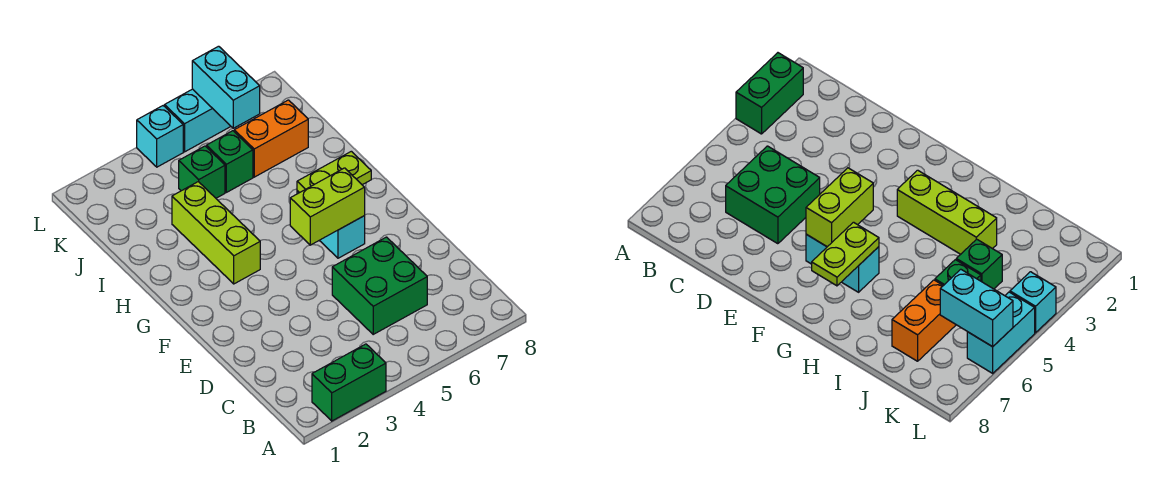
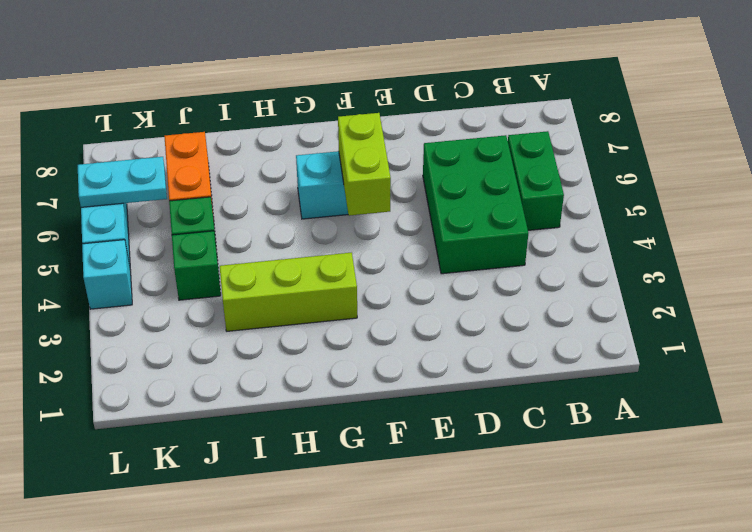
green brick A2:A3 level 1 -> green brick B5:B6 level 1
green brick C5:D6 level 1 -> green brick C4:D6 level 1
lime plate G6:G7 level 2 -> none
cyan brick K6:L6 level 2 -> cyan plate K6:L6 level 2

